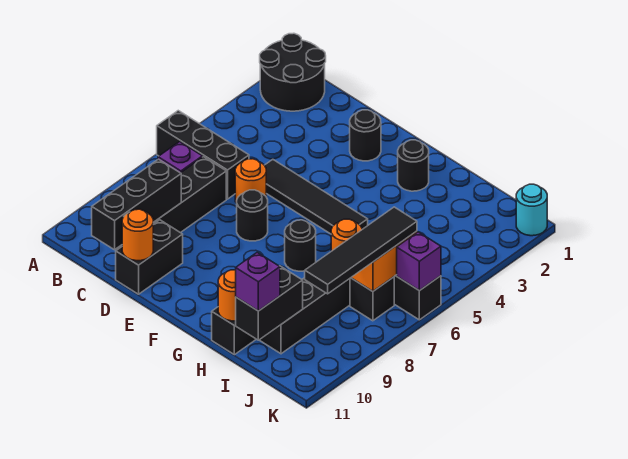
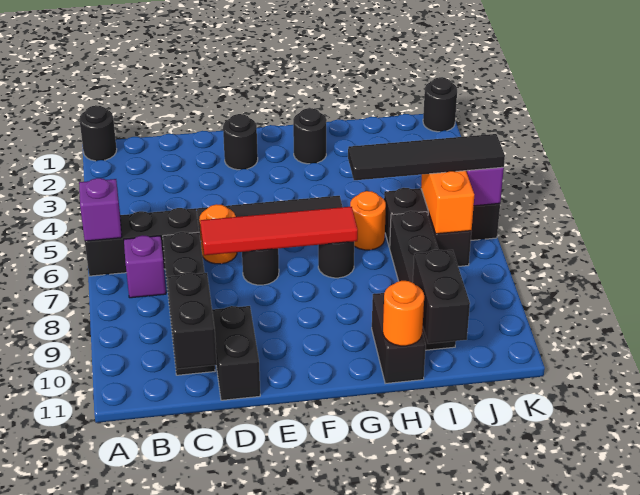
black round brick A1:B2 level 1 -> black round brick A1 level 1
black brick C9:C11 level 2 -> black brick C10:C11 level 2
none -> red tile D7:G7 level 2
orange round brick D11 level 2 -> none
purple brick I11 level 3 -> purple brick A6 level 2
black tile J6:J9 level 3 -> black tile H6:K6 level 3
cyan round brick K1 level 1 -> black round brick K1 level 1

